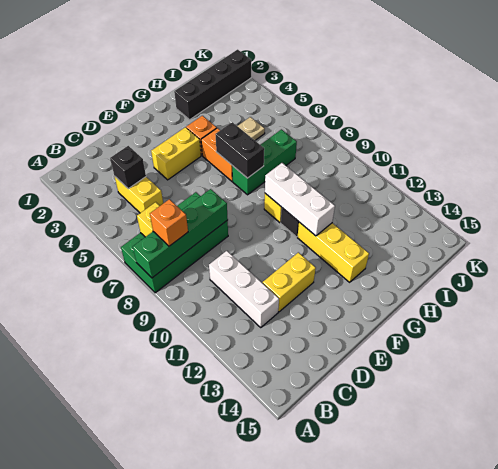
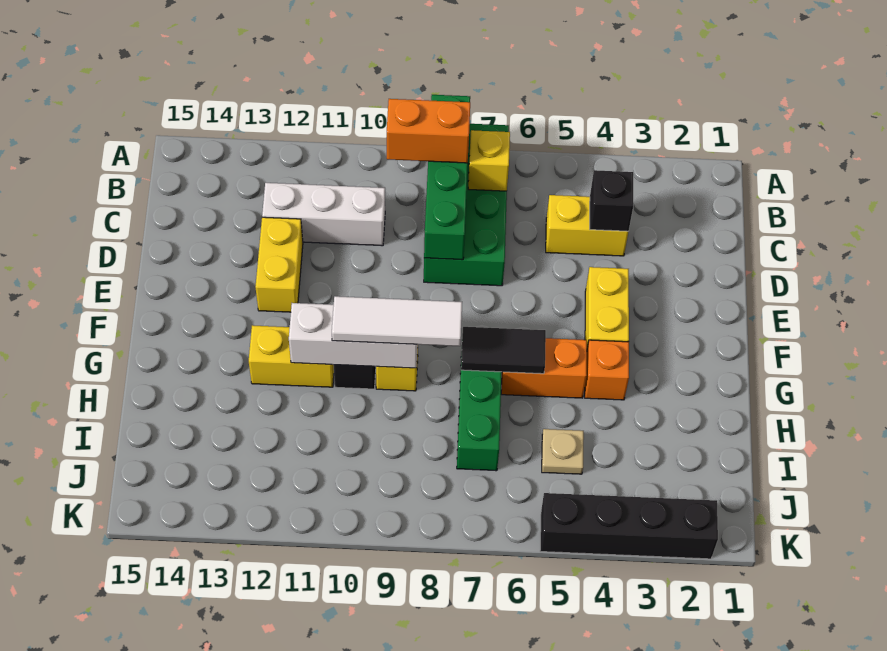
orange brick B8 level 3 -> orange brick B8:B9 level 3
black brick G6:G7 level 2 -> black tile G6:G7 level 2
none -> white tile G8:G10 level 3
yellow brick G11:G13 level 1 -> yellow brick G11:G12 level 1
black brick H2:K2 level 1 -> black brick K2:K5 level 1

